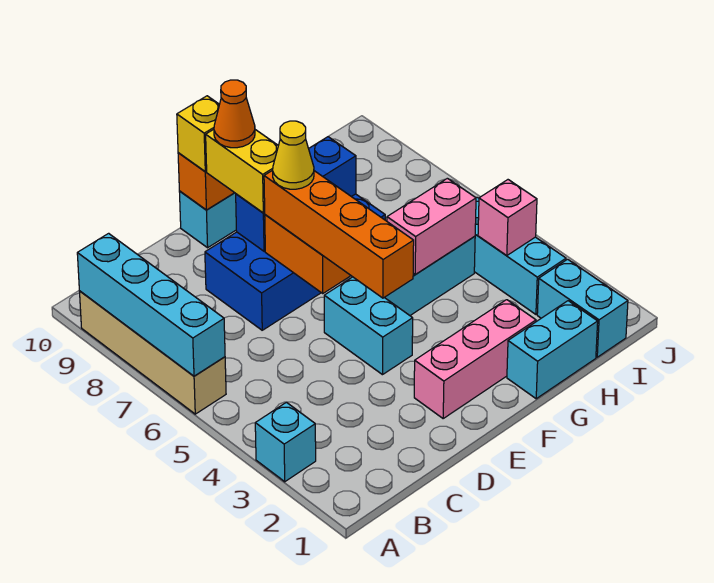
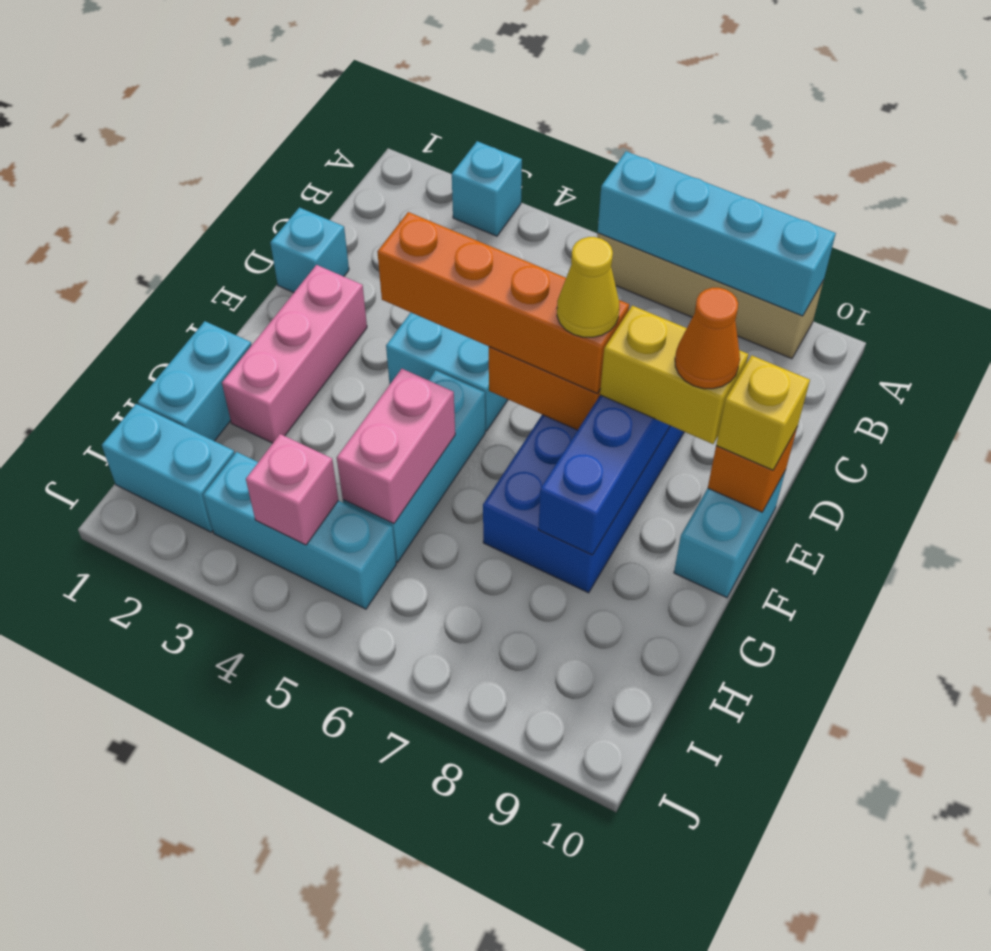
none -> cyan brick D1 level 1

